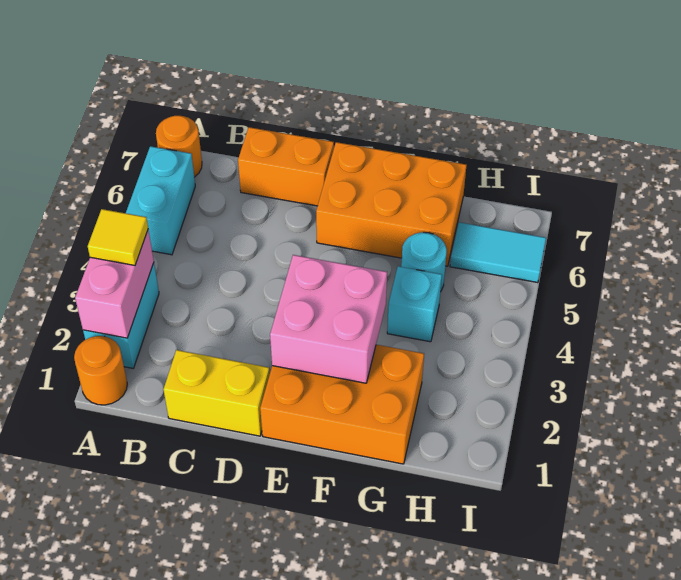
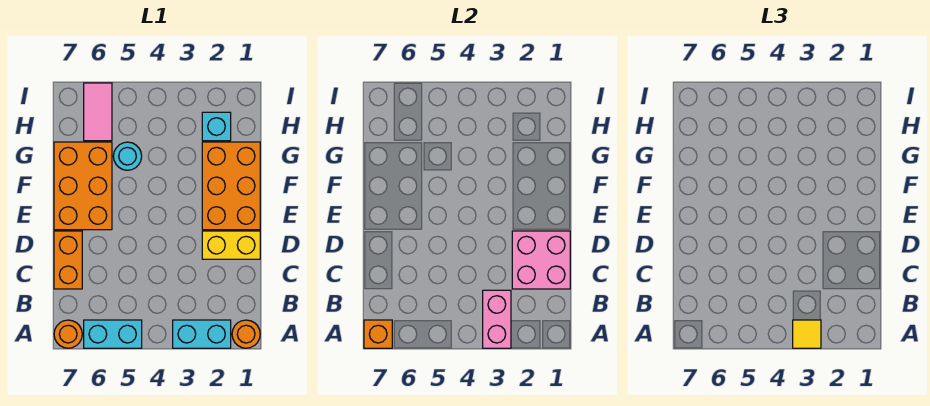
pink brick A2:A3 level 2 -> pink brick A3:B3 level 2
none -> orange brick A7 level 2
yellow brick C1:D1 level 1 -> yellow brick D1:D2 level 1
pink brick E2:F3 level 2 -> pink brick C1:D2 level 2
cyan brick G4 level 1 -> cyan brick H2 level 1
cyan tile H6:I6 level 1 -> pink tile H6:I6 level 1

